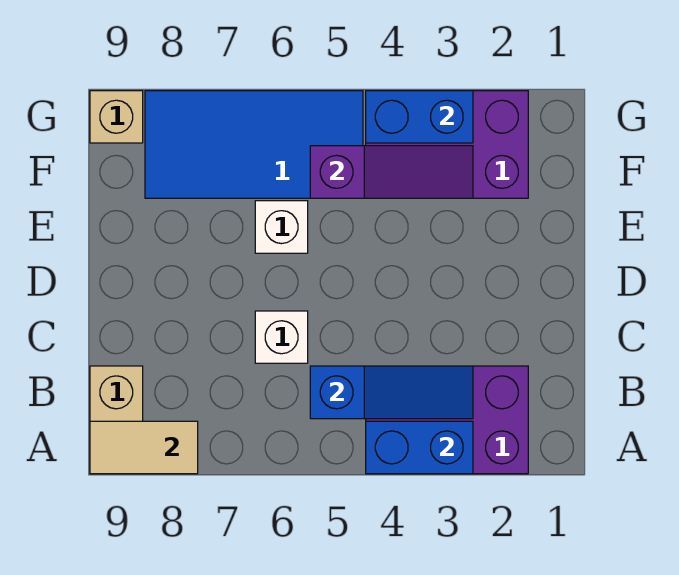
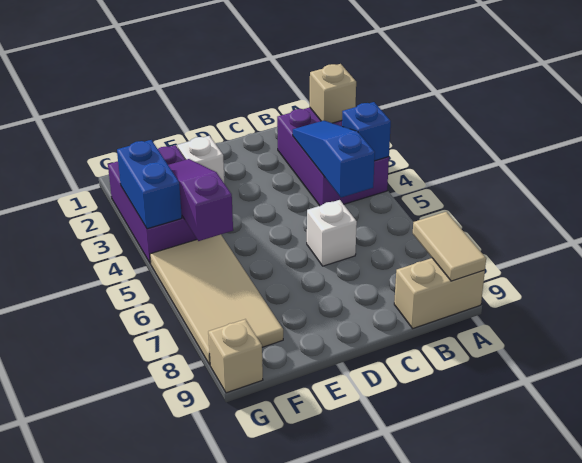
none -> tan brick A2 level 2
blue brick A3:A4 level 2 -> blue brick A4 level 2
white brick E6 level 1 -> white brick E2 level 1
blue tile F5:G8 level 1 -> tan tile F5:G8 level 1

